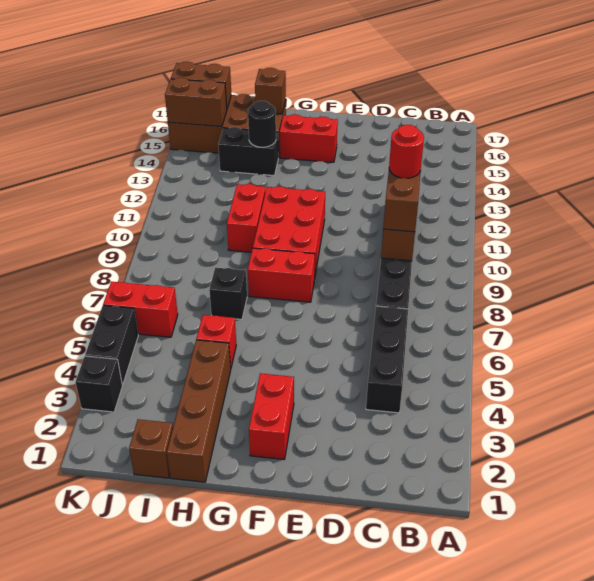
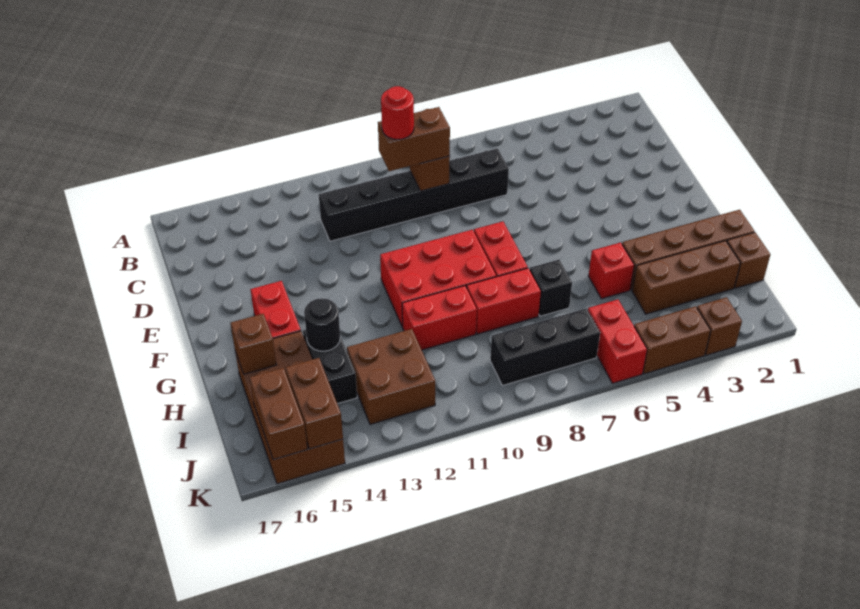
black brick C4:C6 level 1 -> black brick J7:J9 level 1
red brick F2:F3 level 1 -> red brick H8:H9 level 1
none -> brown brick I2:I4 level 1
none -> brown brick I12:J13 level 1
black brick K3 level 1 -> brown brick K3 level 1
black brick K4:K5 level 1 -> brown brick K4:K5 level 1

